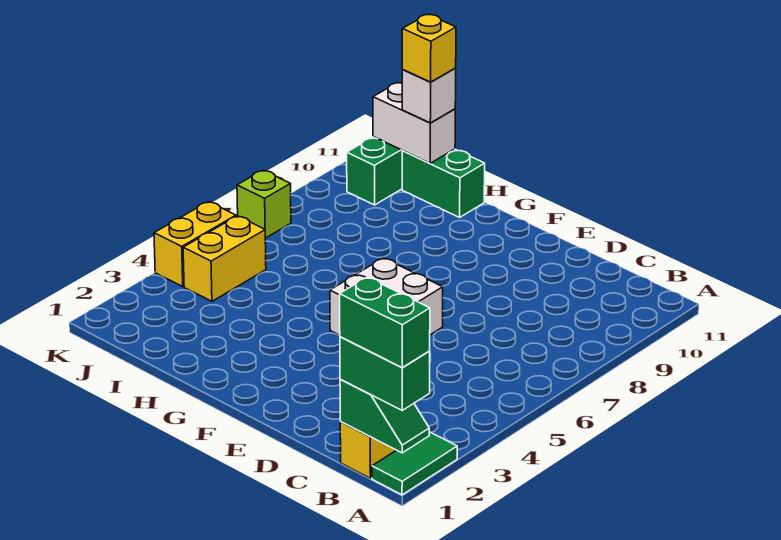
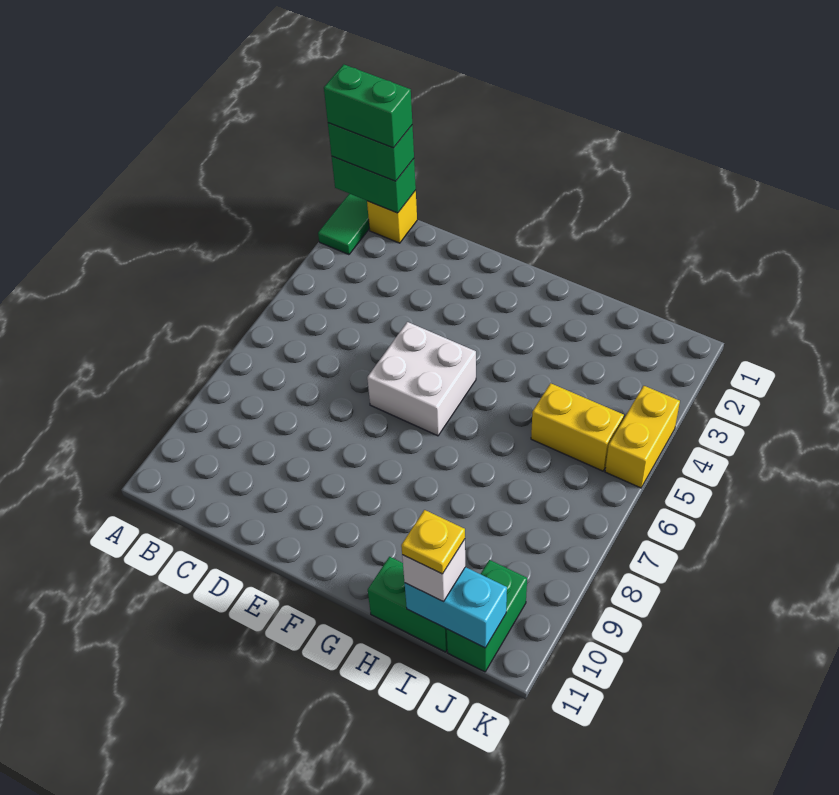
green slope A1:B1 level 2 top B -> green brick A1:B1 level 2
white brick I11:J11 level 2 -> cyan brick I11:J11 level 2
yellow brick I11 level 4 -> yellow plate I11 level 4
yellow brick J4:J5 level 1 -> yellow brick I5:J5 level 1
lime brick K7 level 1 -> none

